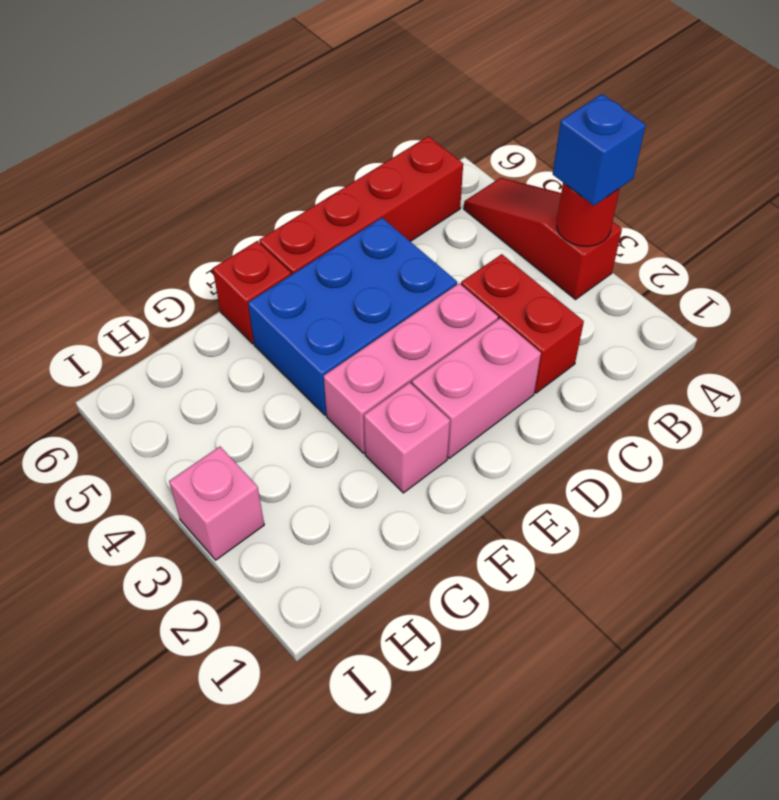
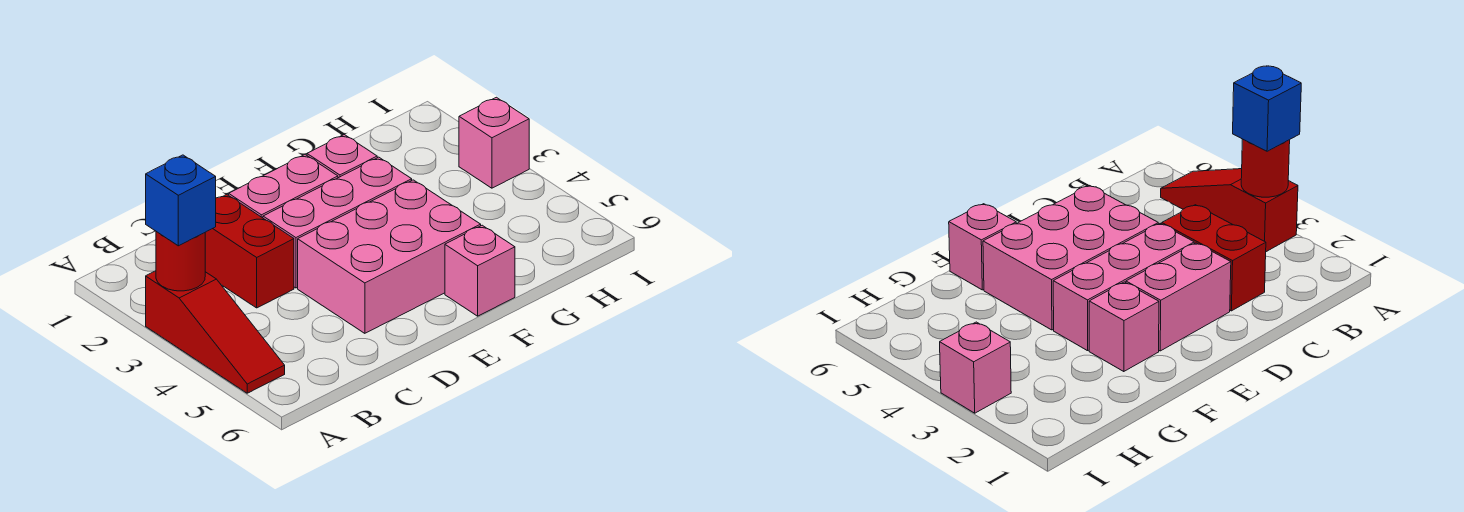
red brick B6:E6 level 1 -> none
blue brick D4:F5 level 1 -> pink brick D4:F5 level 1
red brick F6 level 1 -> pink brick F6 level 1

